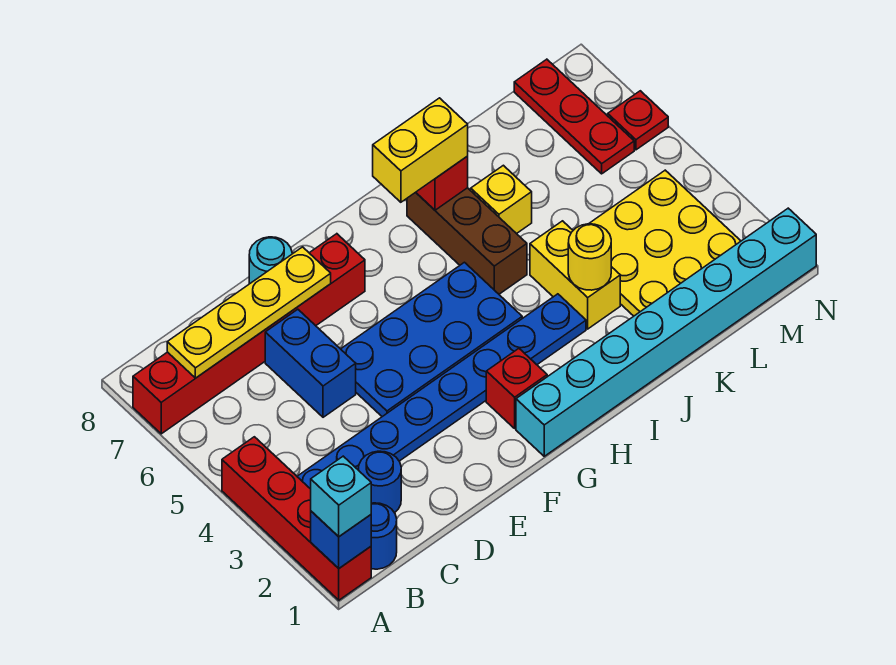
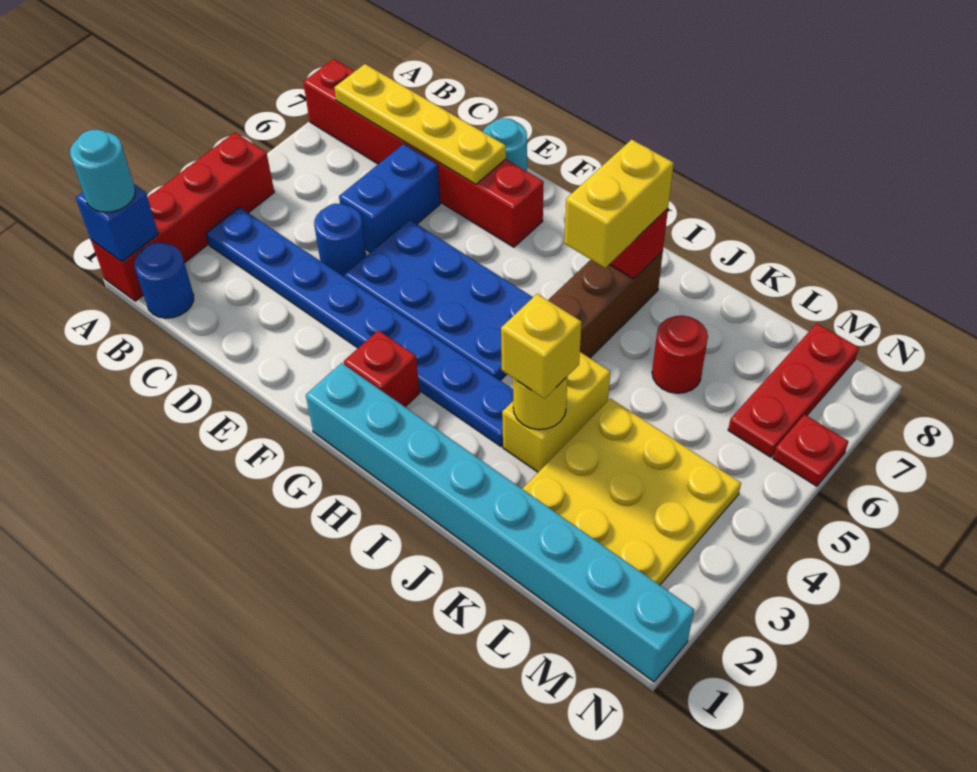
cyan brick A1 level 3 -> cyan round brick A1 level 3
blue round brick C2 level 1 -> blue round brick D4 level 1
yellow brick H7:I7 level 3 -> yellow brick I6:I7 level 3
yellow brick J6 level 1 -> yellow brick J3 level 3
none -> red round brick K6 level 1

